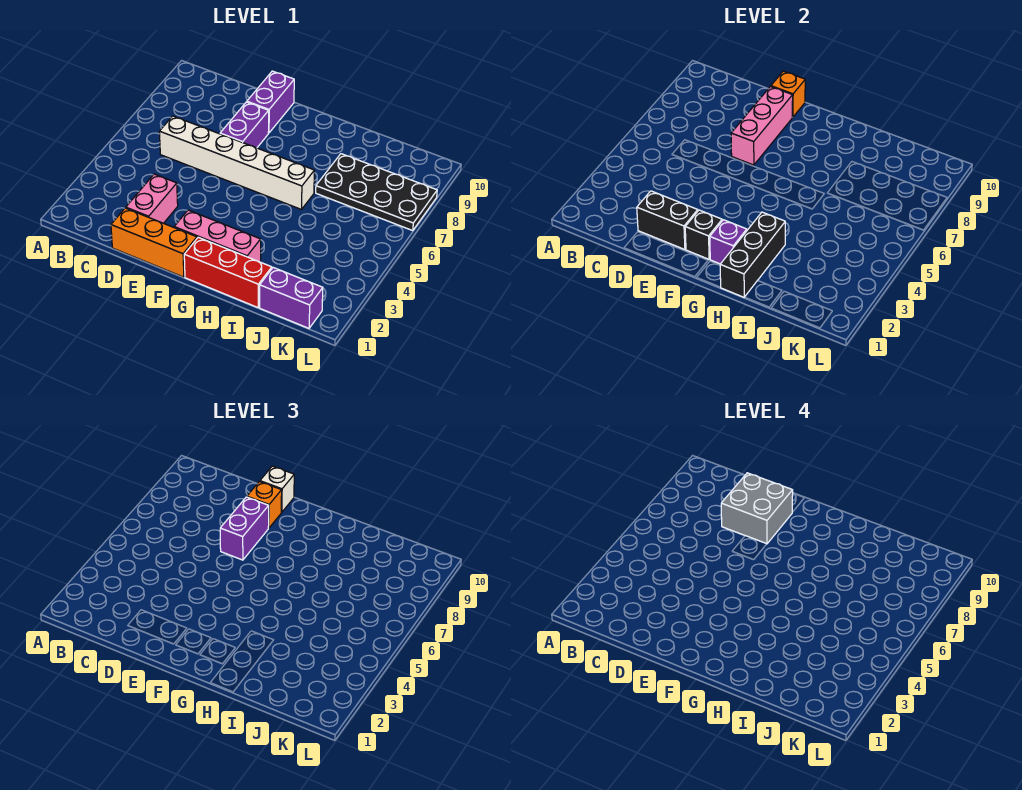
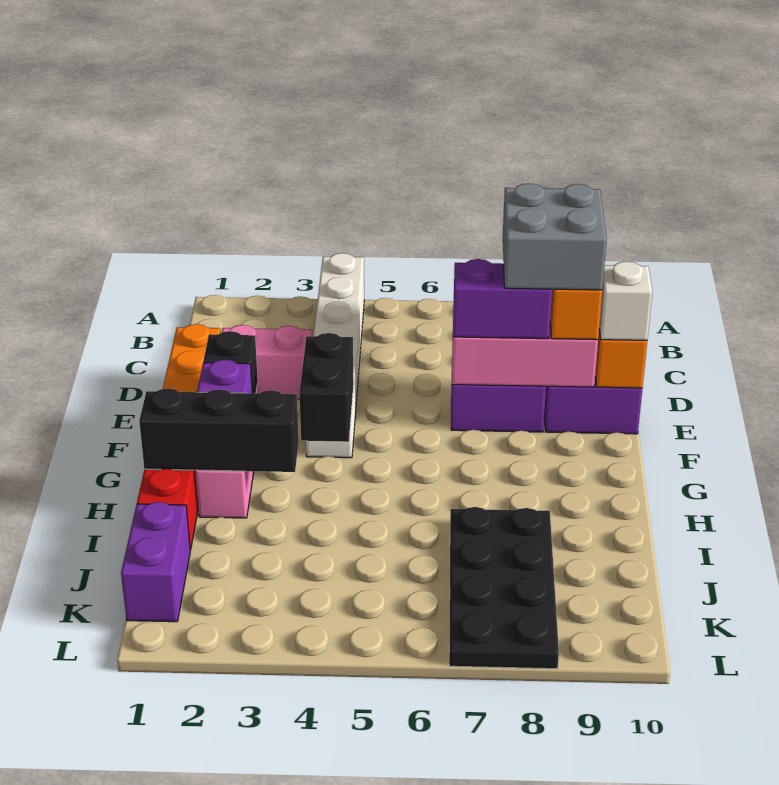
white brick C6:H6 level 1 -> white brick A4:F4 level 1
black brick D2:E2 level 2 -> black brick F4:G4 level 2

